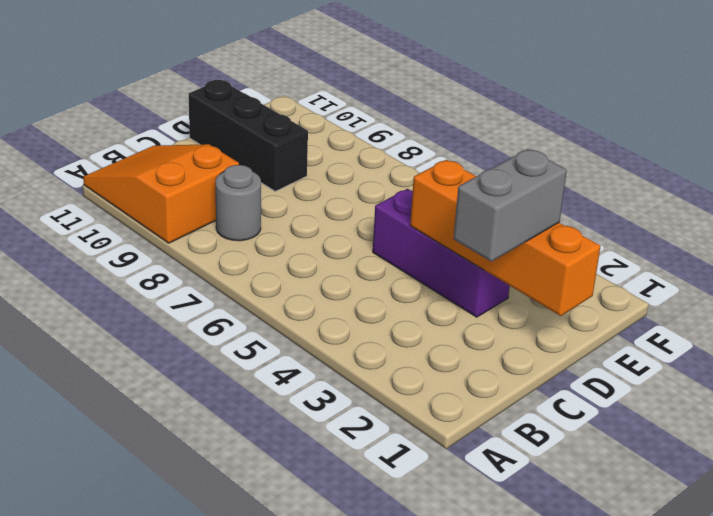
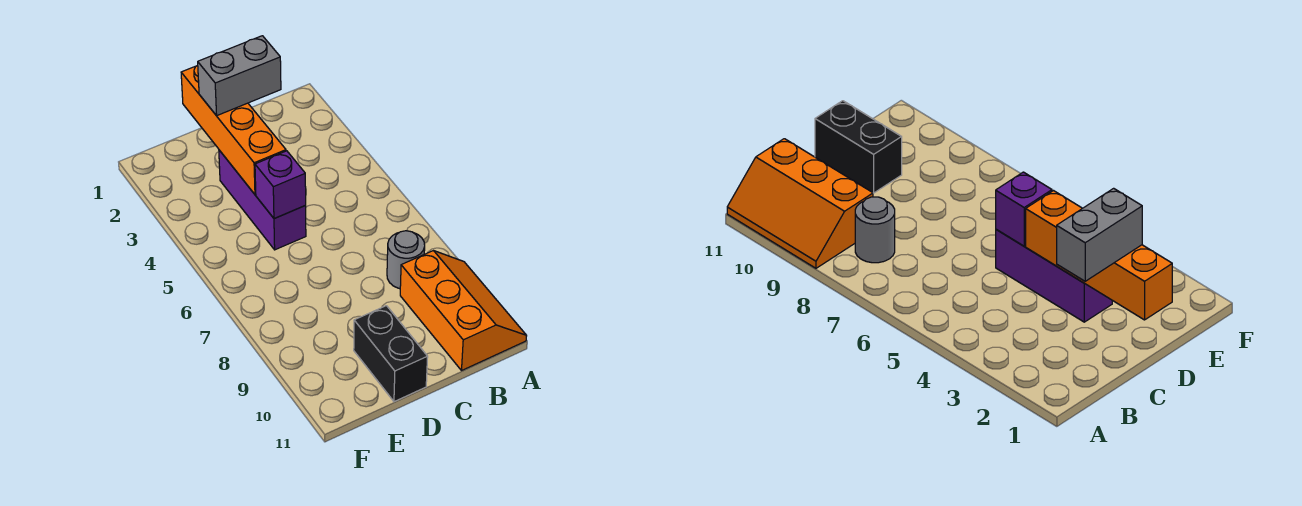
orange slope A9:B11 level 1 top 9 -> orange slope A9:B11 level 1 top B
none -> purple brick D5 level 2
black brick D9:D11 level 1 -> black brick D10:D11 level 1

